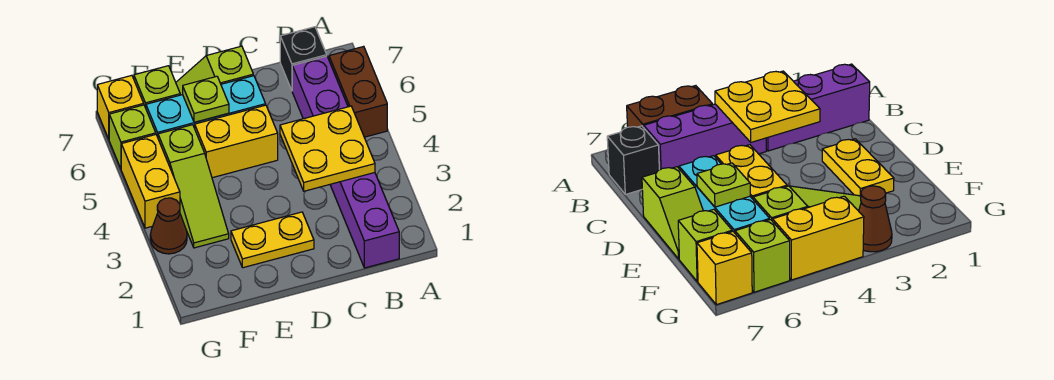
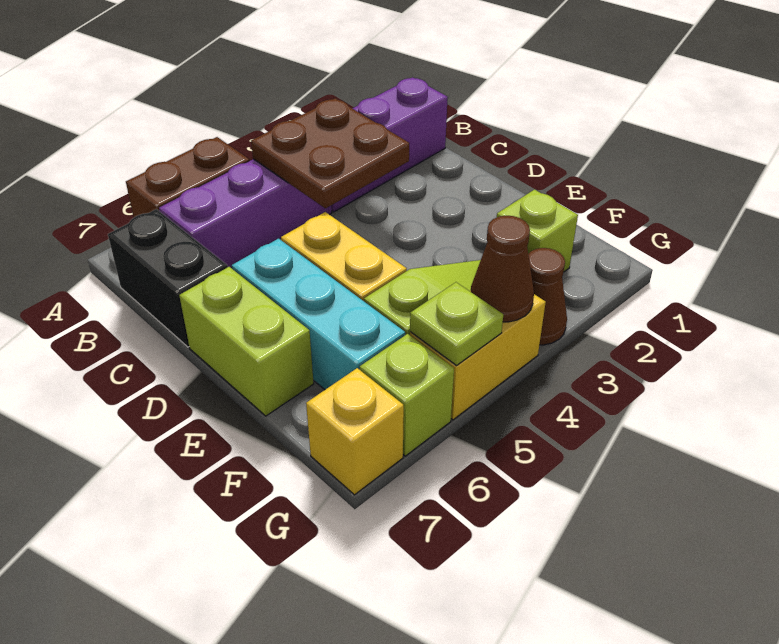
yellow plate B3:C4 level 2 -> brown plate B3:C4 level 2
black brick B7 level 1 -> black brick B7:C7 level 1
yellow plate D2:E2 level 1 -> none
lime slope D7:E7 level 1 top D -> lime brick D7:E7 level 1
lime plate E6 level 2 -> lime plate G5 level 2
lime brick F7 level 1 -> lime brick F2 level 1
none -> brown cone G4 level 2

